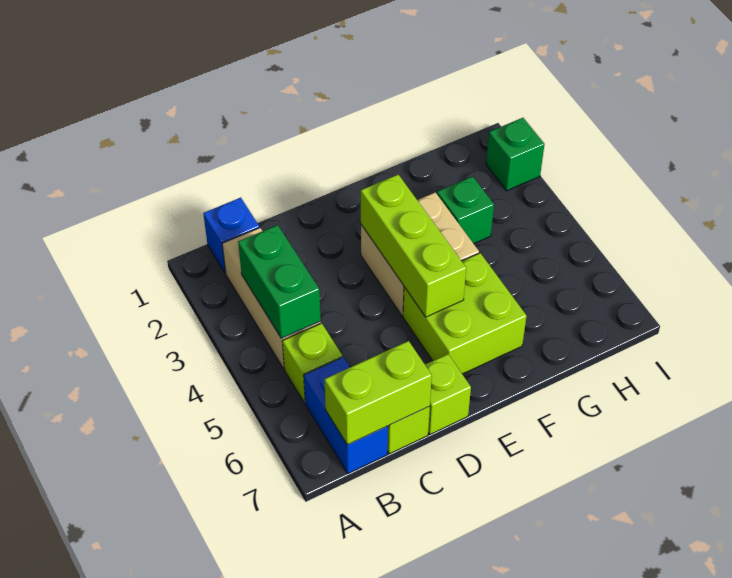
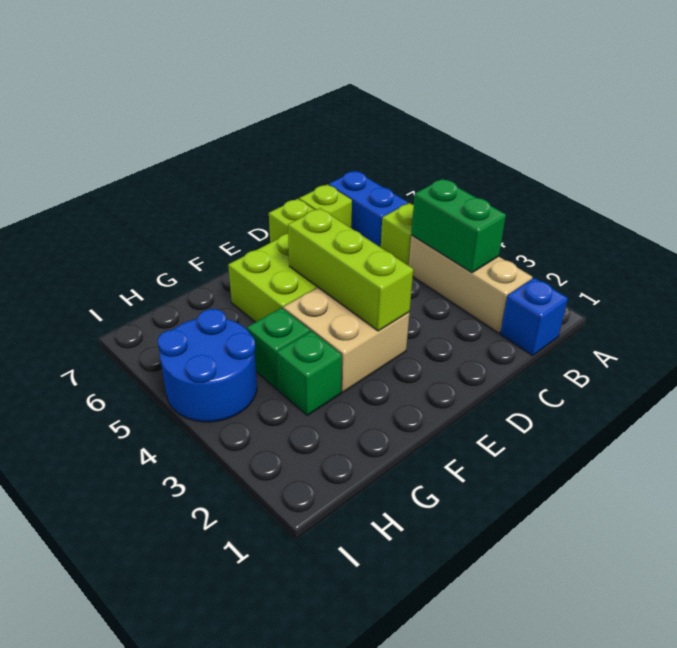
lime brick B7:C7 level 2 -> none
none -> blue round brick H4:I5 level 1
green brick I2 level 1 -> green brick G4 level 1

